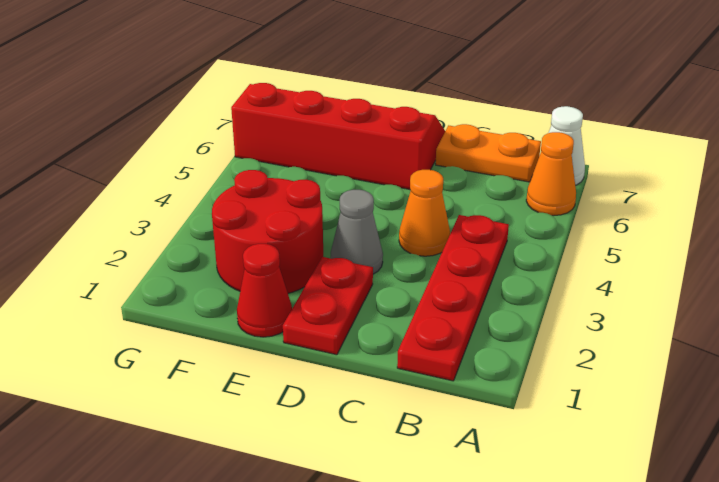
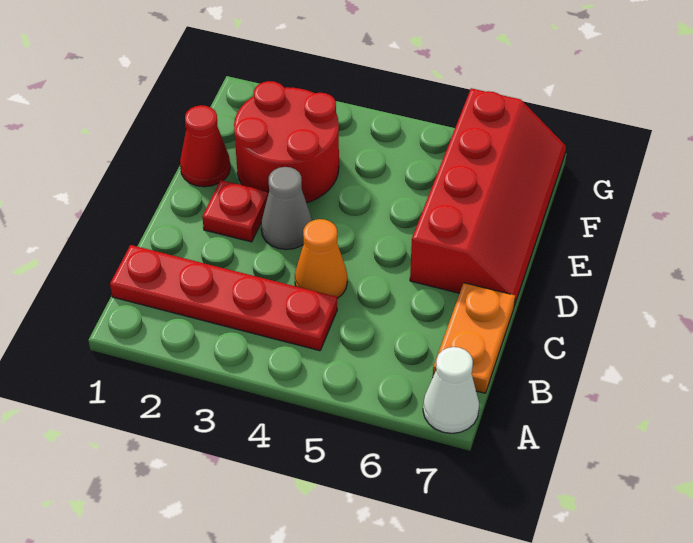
orange cone A6 level 1 -> none
red plate D1:D2 level 1 -> red plate D2 level 1

